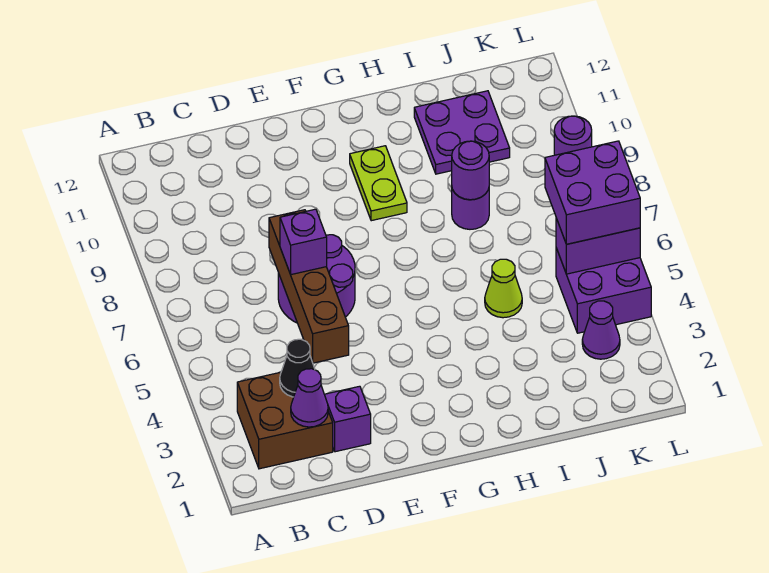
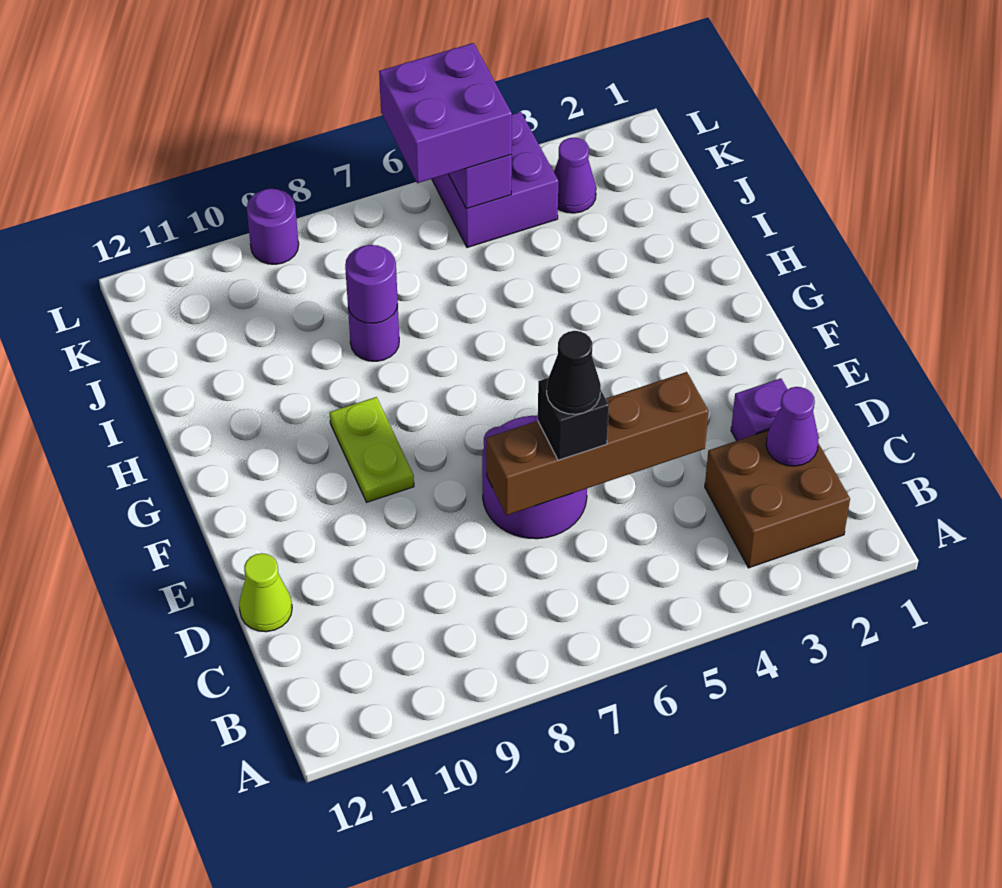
black cone C3 level 2 -> black cone D6 level 4
purple brick D6 level 3 -> black brick D6 level 3
lime plate G9:G10 level 1 -> lime plate F9:G9 level 1
lime cone I5 level 1 -> lime cone D12 level 1
purple plate I10:J11 level 1 -> none

